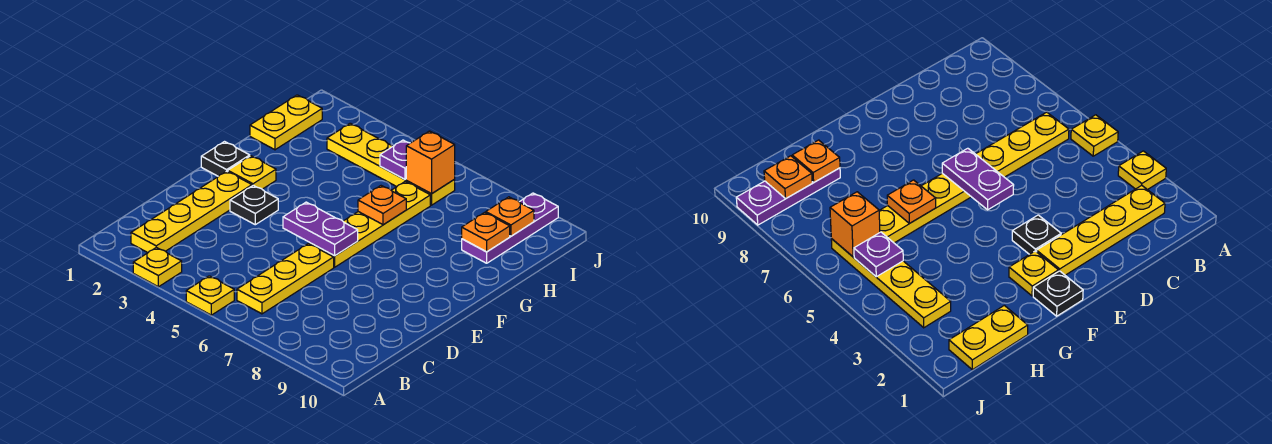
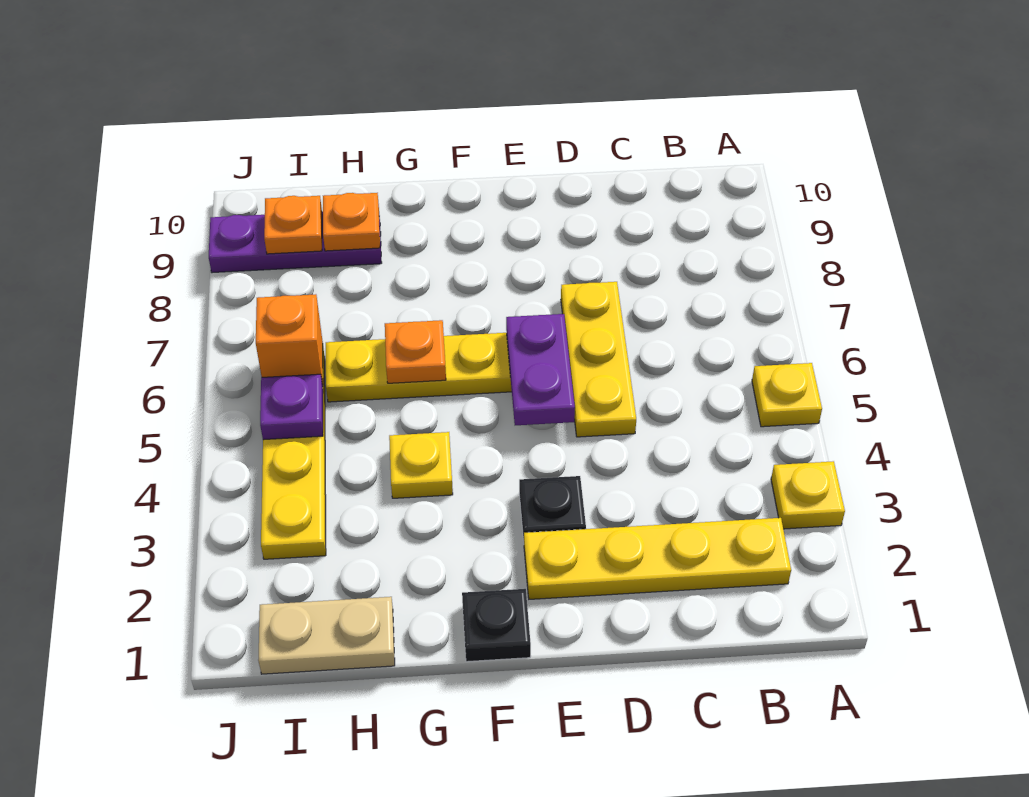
yellow plate B6:D6 level 1 -> yellow plate D5:D7 level 1
yellow plate F2 level 1 -> yellow plate G4 level 1
yellow plate H1:I1 level 1 -> tan plate H1:I1 level 1

